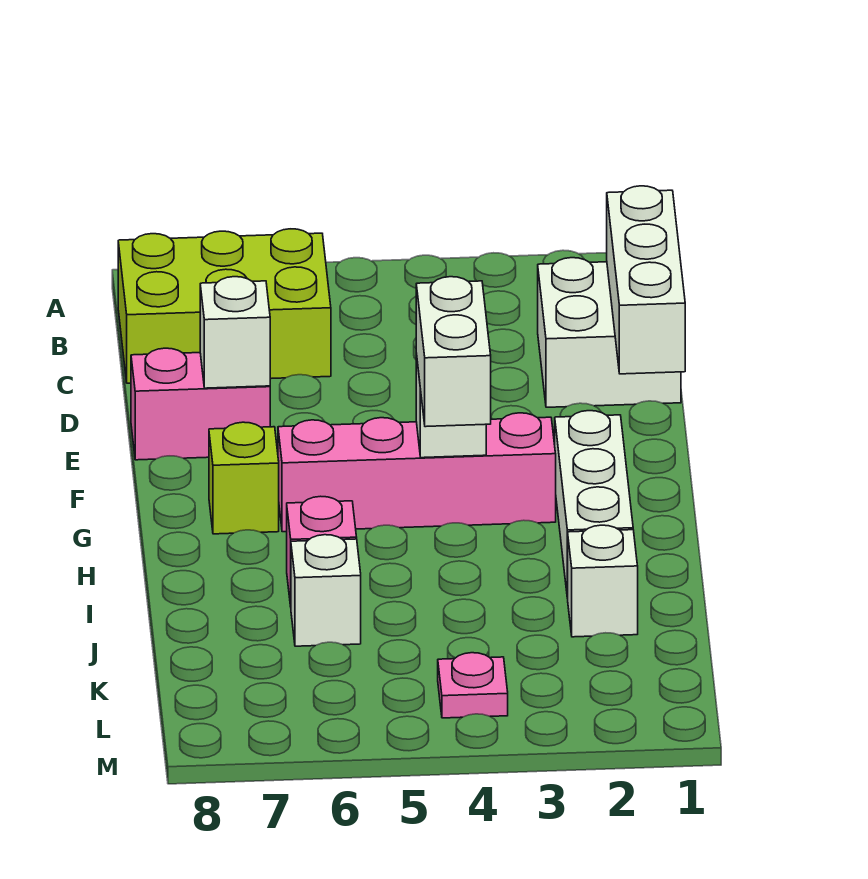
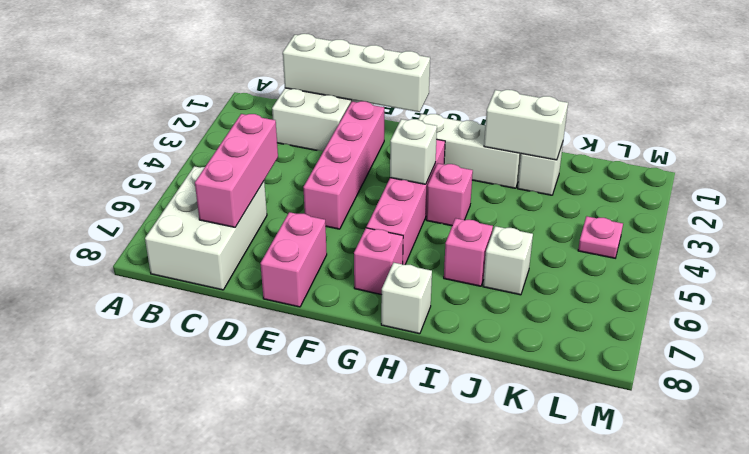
lime brick B6:C8 level 1 -> white brick B6:C8 level 1
white brick C1:E1 level 2 -> white brick C1:F1 level 2
none -> pink brick C5:C7 level 2
none -> pink brick E2:E5 level 1
white brick E7 level 2 -> white brick H8 level 1
white brick G4:H4 level 3 -> white brick I2:J2 level 2
lime brick G7 level 1 -> pink brick G7 level 1
none -> pink brick H4 level 1

